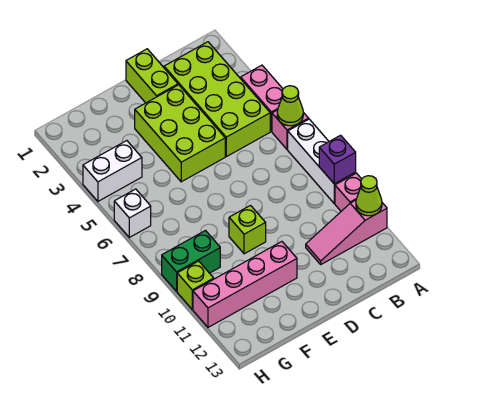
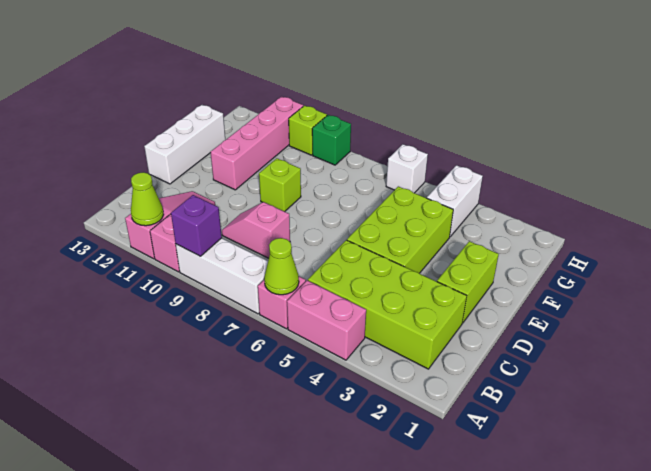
none -> pink slope C8:C9 level 1 top 8
lime brick D1:D2 level 1 -> lime brick D2:E2 level 1
lime brick D3:E5 level 1 -> lime brick D4:F5 level 1
none -> white brick D13:F13 level 1
green brick G9:H9 level 1 -> green brick H9 level 1

